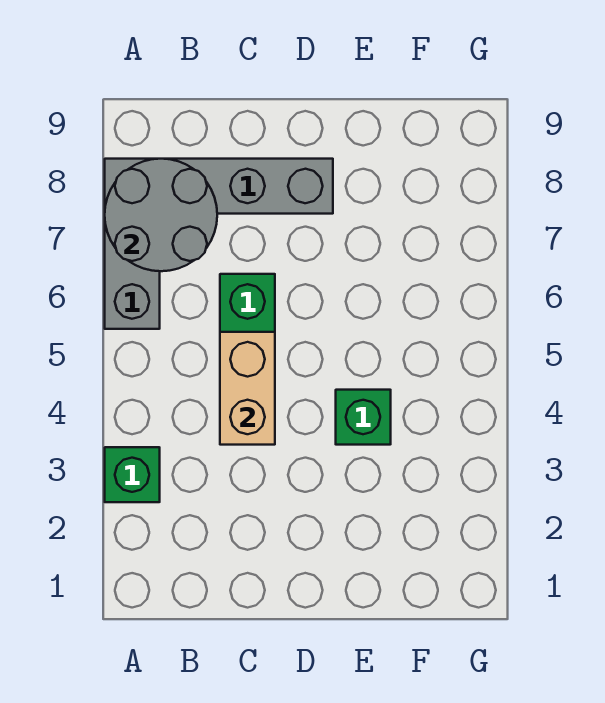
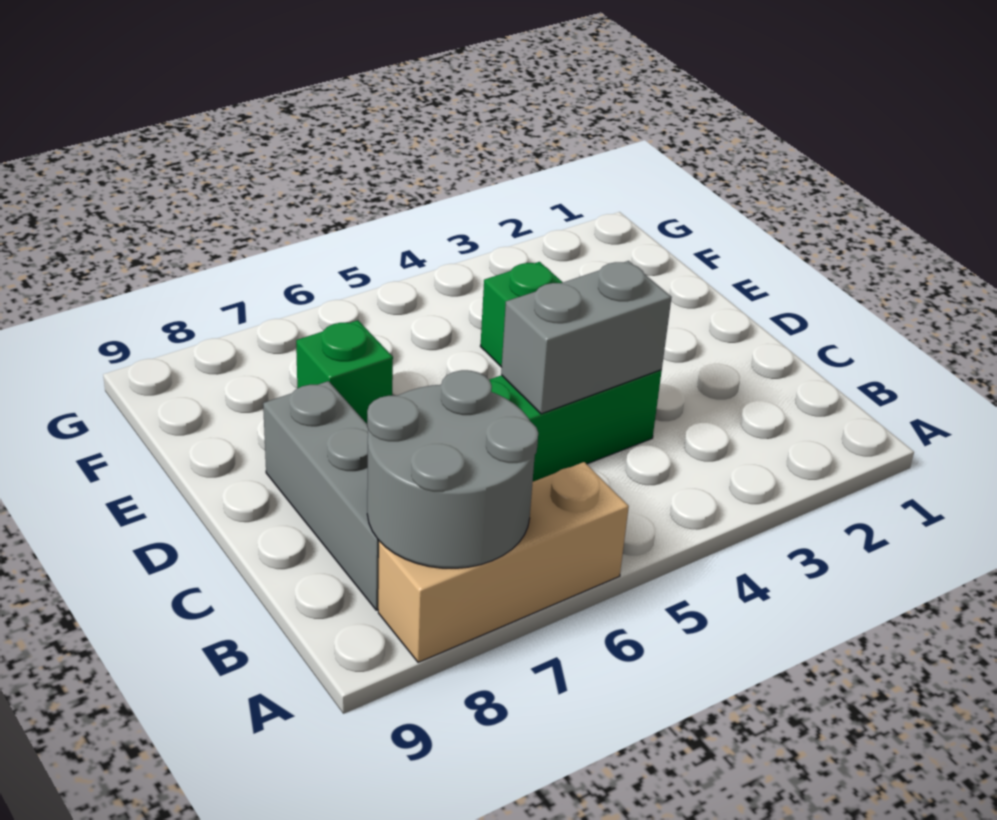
green brick A3 level 1 -> green brick E7 level 1
grey brick A6:A8 level 1 -> tan brick A6:A8 level 1
tan brick C4:C5 level 2 -> grey brick C4:C5 level 2

